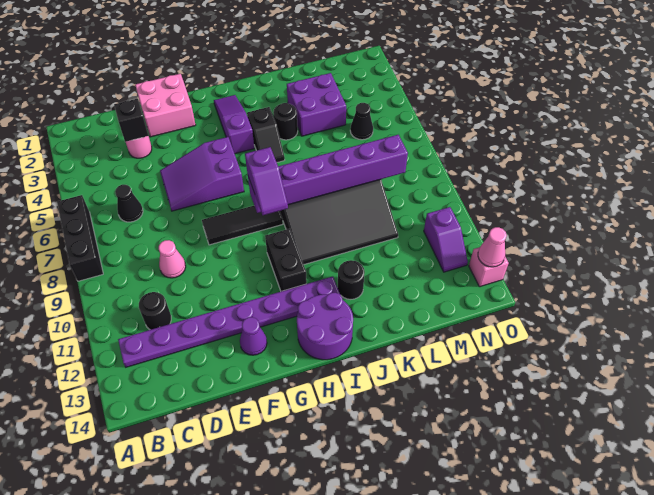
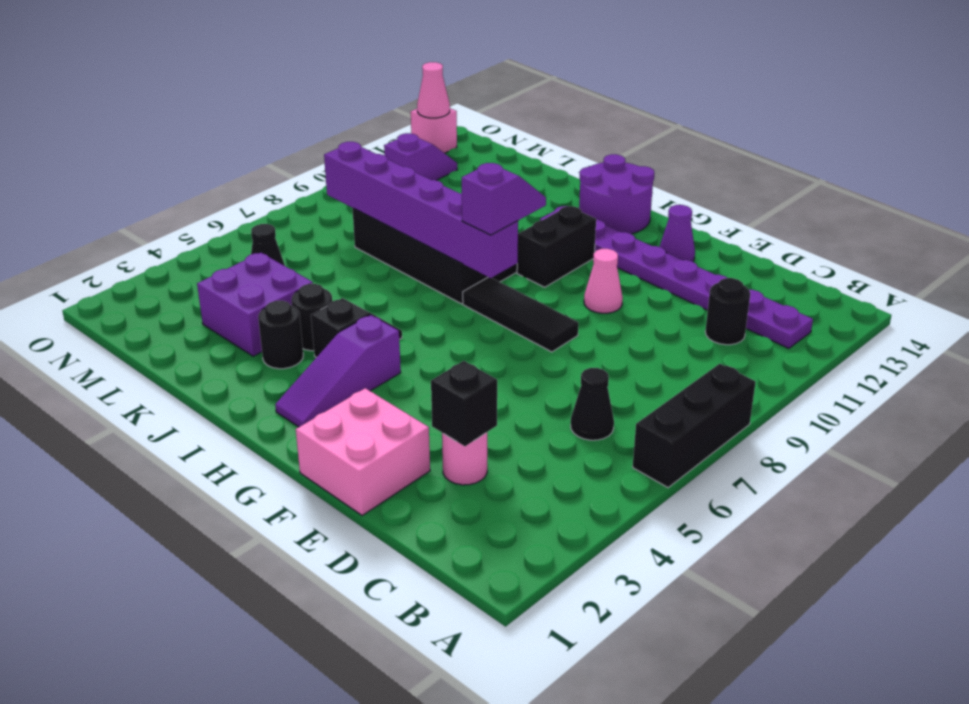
pink cone D9 level 1 -> pink cone F10 level 1
purple slope E5:G6 level 1 top G -> none
black round brick J12 level 1 -> black round brick J3 level 1

